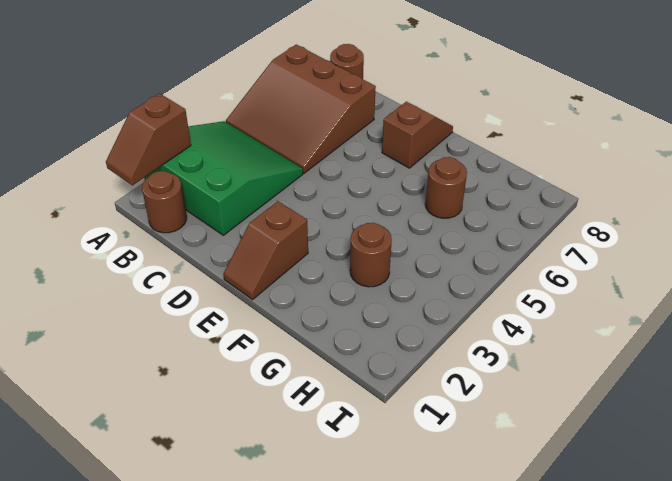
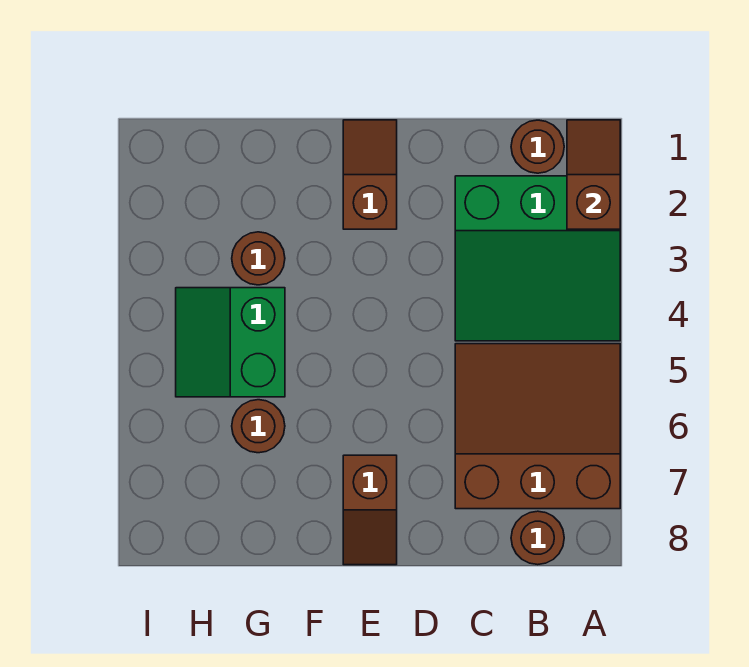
none -> green slope G4:H5 level 1 top G

